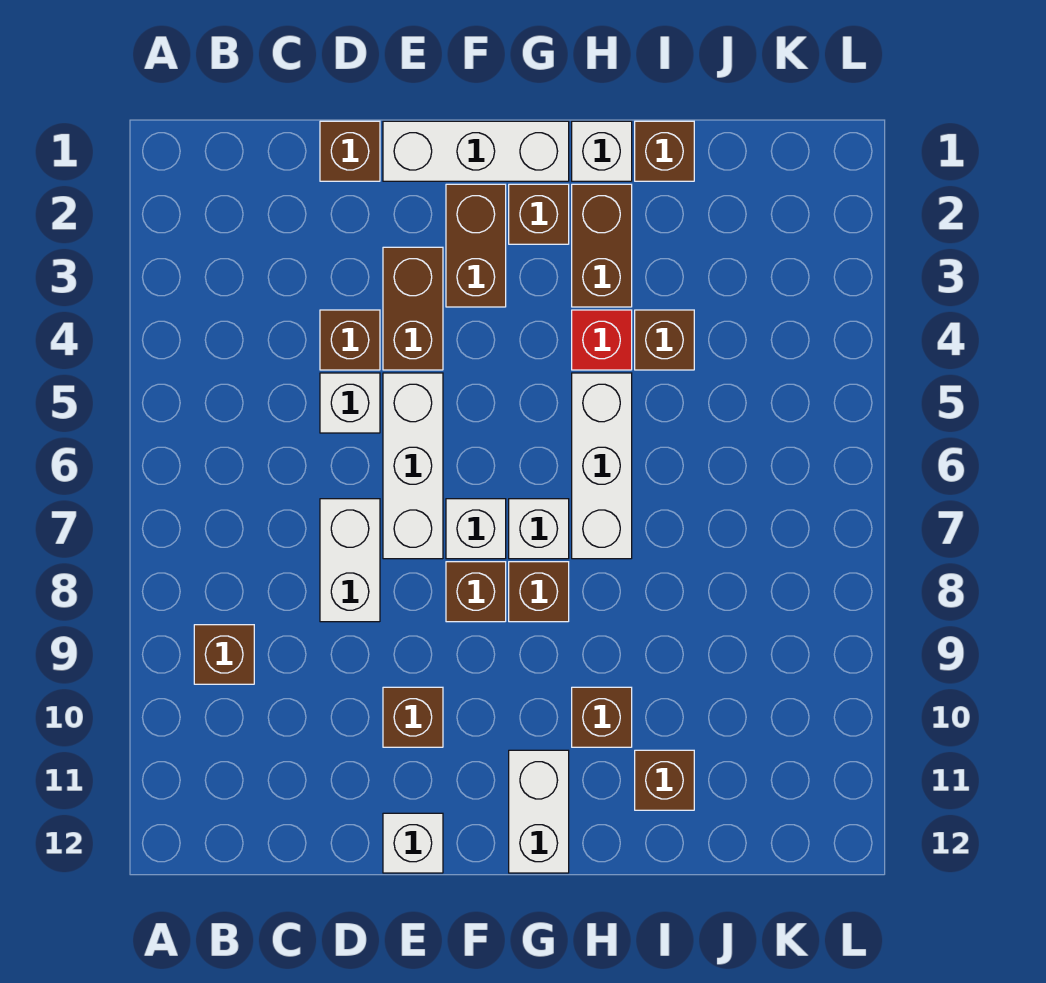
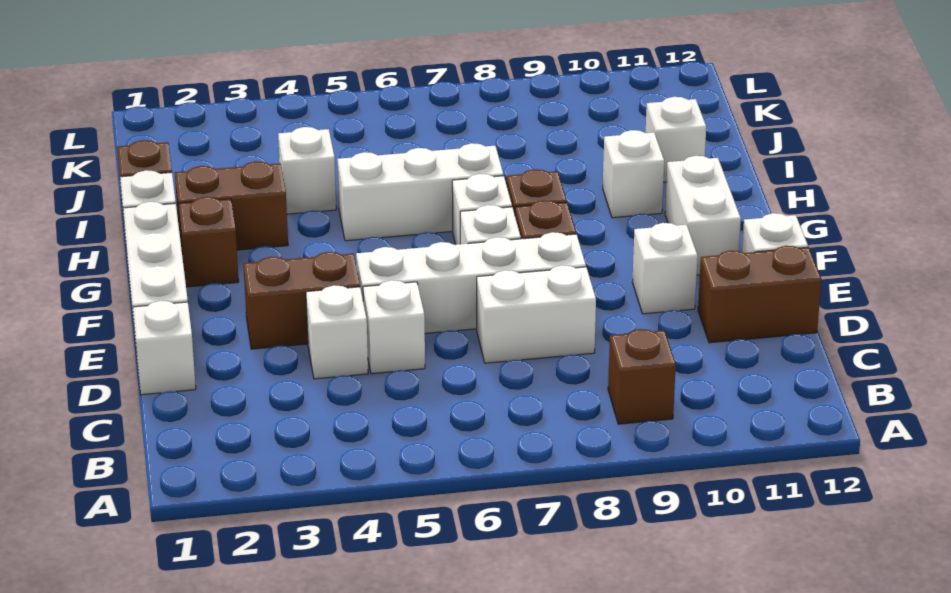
brown brick D1 level 1 -> white brick D1 level 1
brown brick D4 level 1 -> white brick D4 level 1
white brick E5:E7 level 1 -> white brick E5:E8 level 1
brown brick E10 level 1 -> white brick E10 level 1
brown brick F2:F3 level 1 -> brown brick D11:D12 level 1
white brick G11:G12 level 1 -> white brick F11:G11 level 1
red brick H4 level 1 -> none
brown brick H10 level 1 -> white brick H10 level 1
brown brick I4 level 1 -> white brick I4 level 1
brown brick I11 level 1 -> white brick I11 level 1

